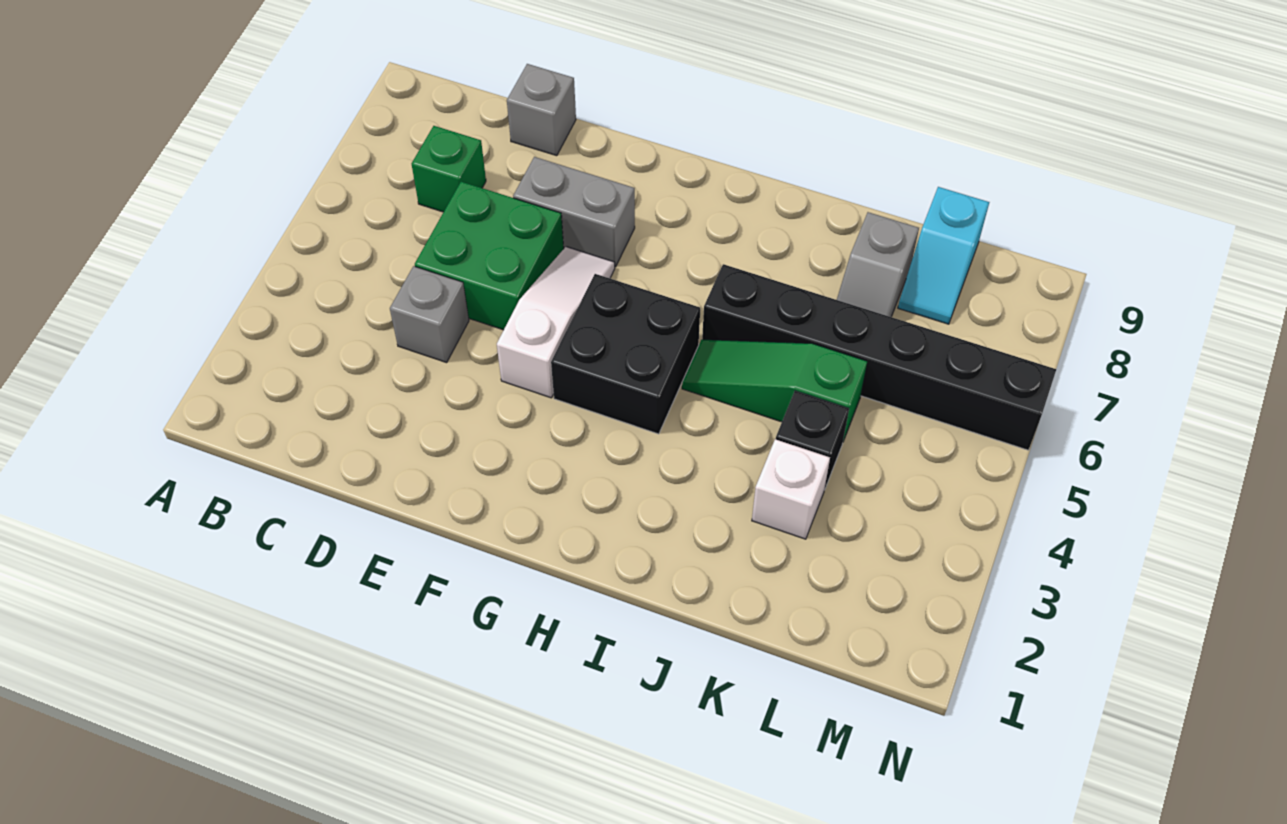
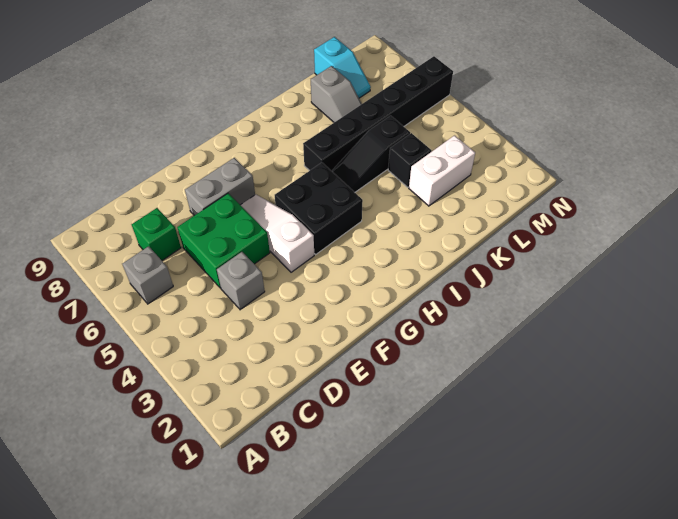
grey brick D9 level 1 -> grey brick B6 level 1
green slope I5:K5 level 1 top K -> black slope I5:K5 level 1 top K
white brick K3 level 1 -> white brick K3:L3 level 1

